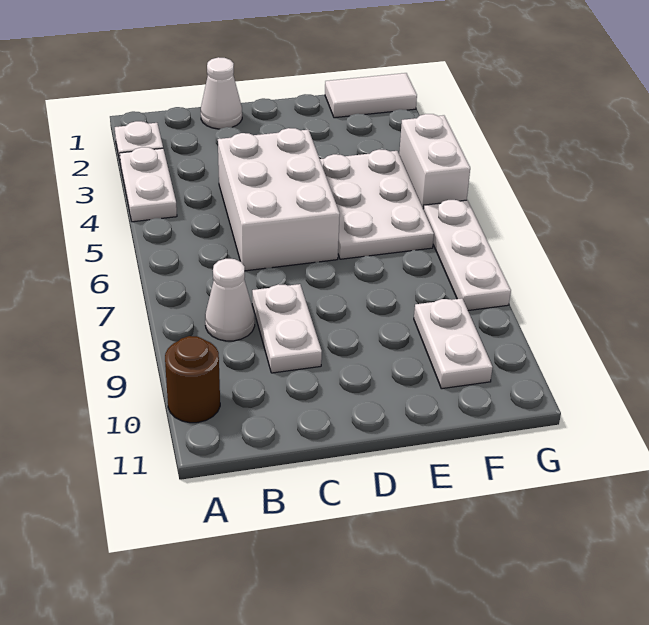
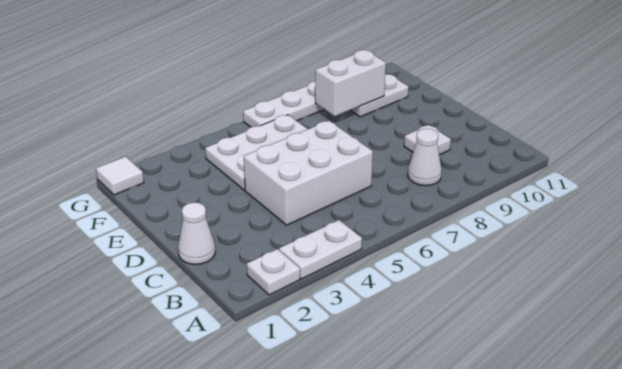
brown round brick A10 level 1 -> none
white plate C8:C9 level 1 -> white plate C9 level 1
white tile F1:G1 level 1 -> white tile G1 level 1
white brick G4:G5 level 1 -> white brick F8:F9 level 2

